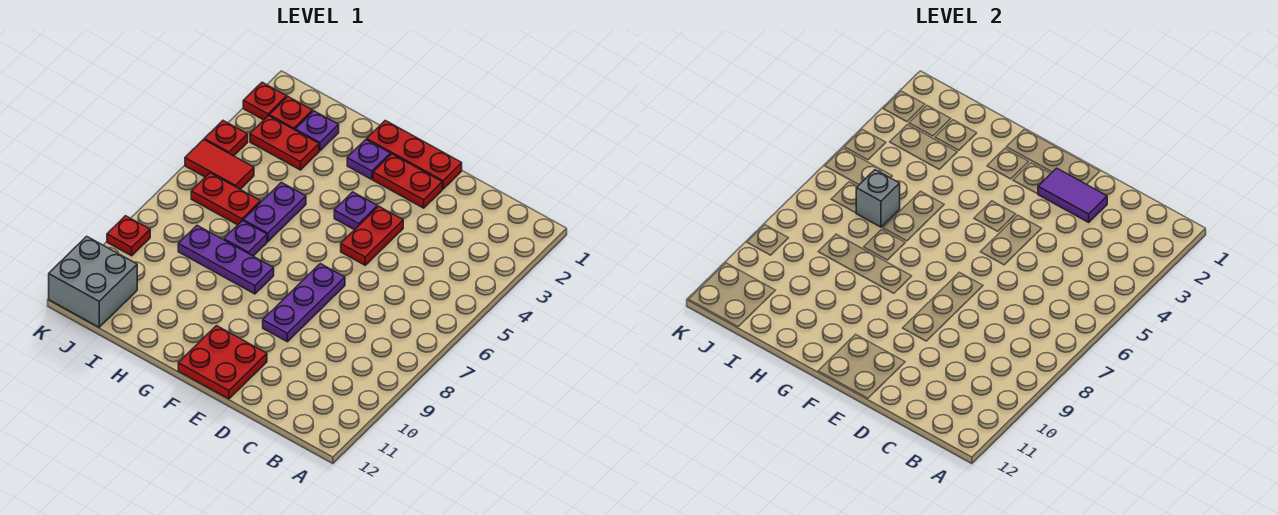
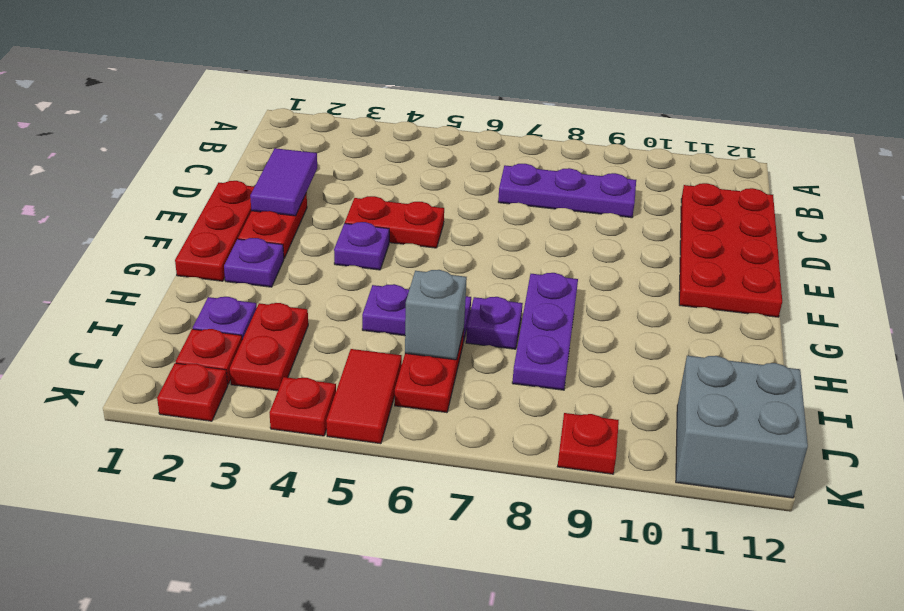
purple plate E7:E9 level 1 -> purple plate C7:C9 level 1
red plate E11:F12 level 1 -> red plate C11:F12 level 1

